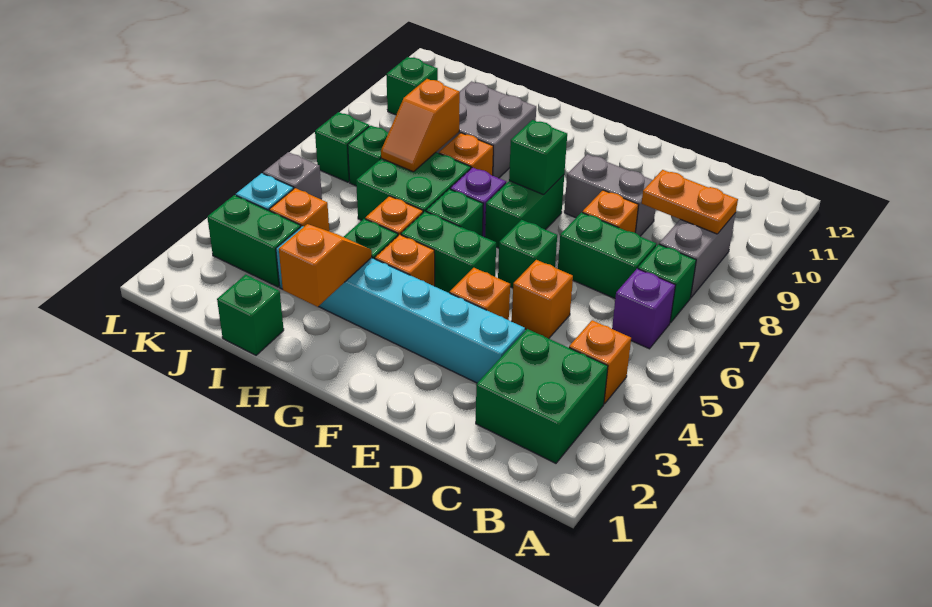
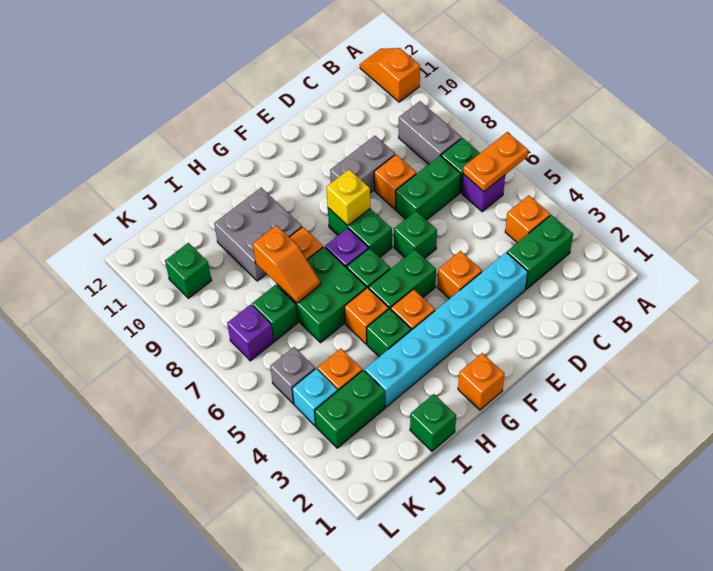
green brick B2:C3 level 1 -> green brick B3:C3 level 1
orange plate B9:C9 level 2 -> orange plate A6:B6 level 2
orange brick D5 level 1 -> orange brick G1 level 1
green brick F8 level 2 -> yellow brick F8 level 2
orange slope H2:H3 level 2 top 2 -> orange slope A11:A12 level 1 top 11
green brick K7 level 1 -> purple brick K7 level 1

